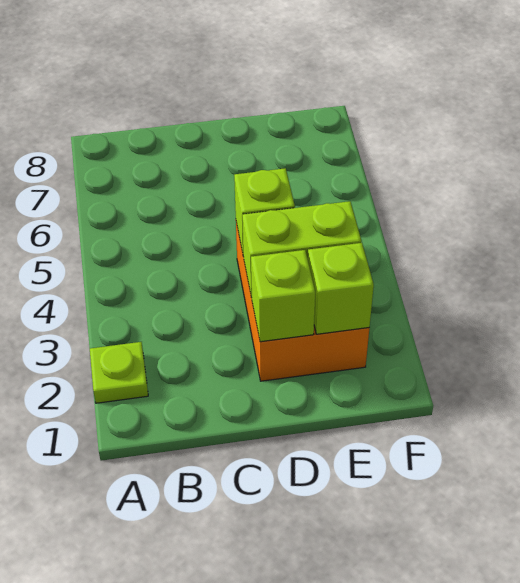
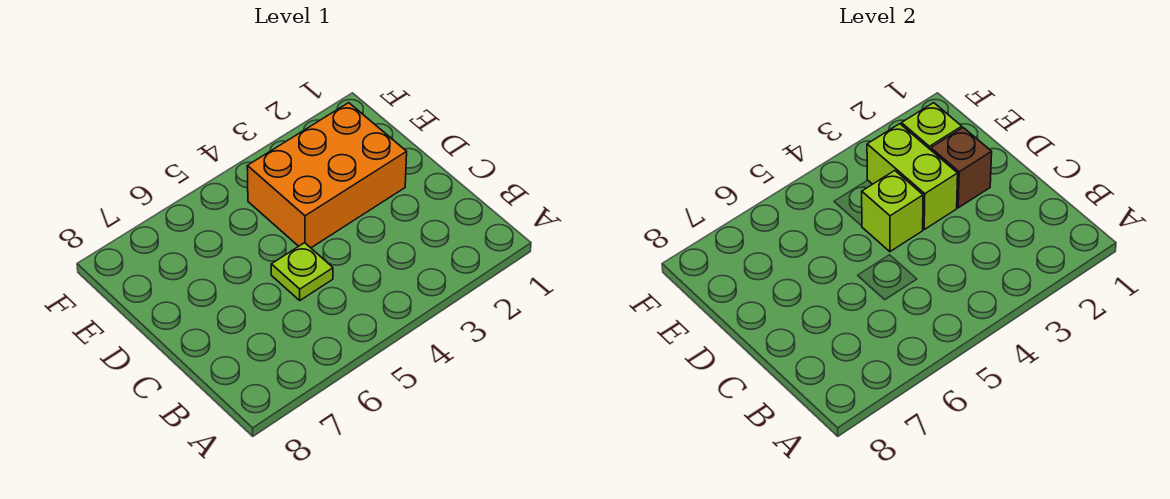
lime plate A2 level 1 -> lime plate C5 level 1
lime brick D2 level 2 -> brown brick D2 level 2

